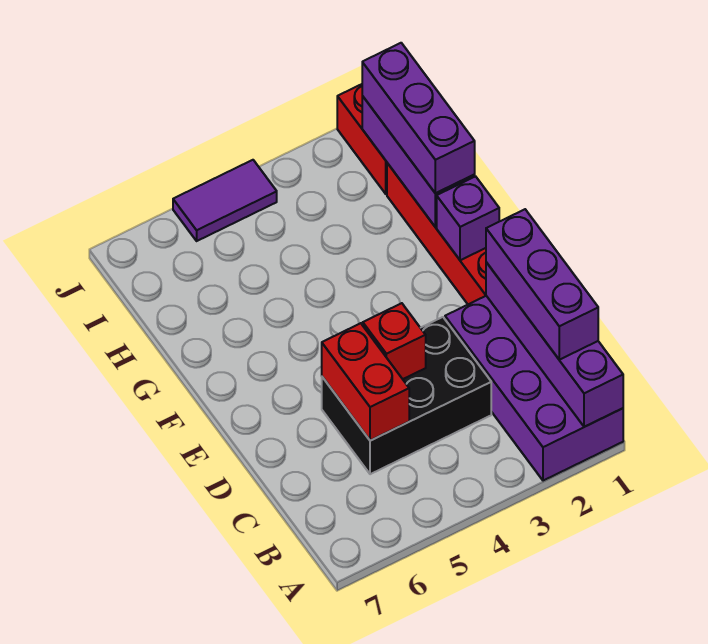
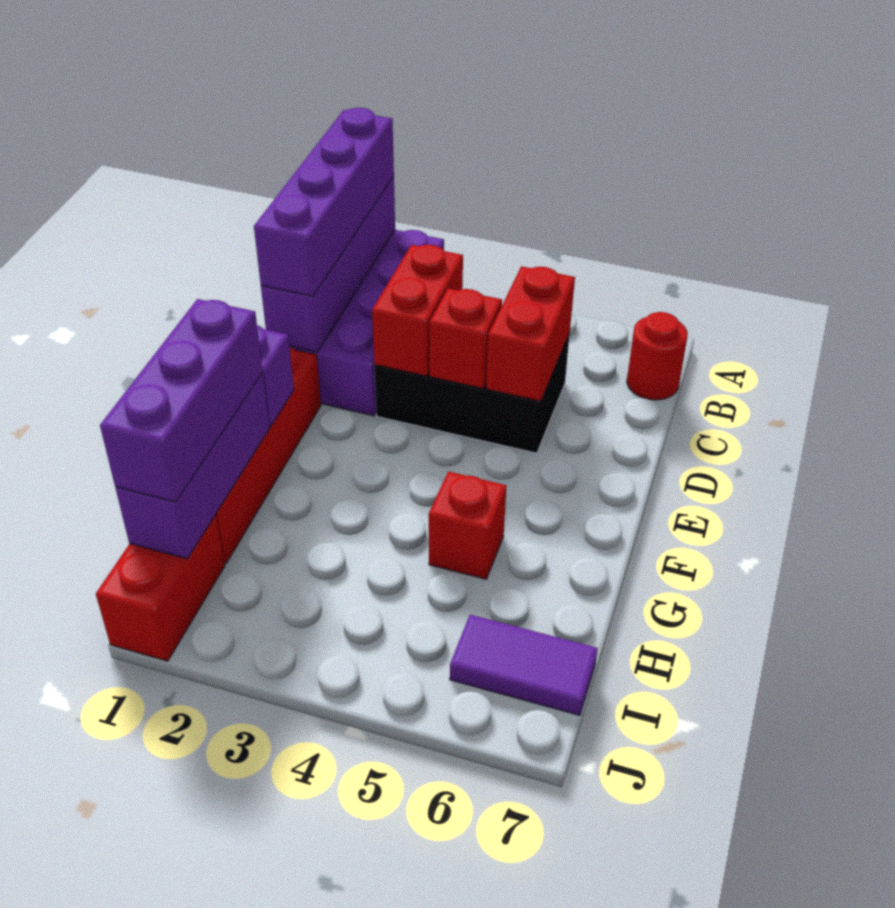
purple brick B1:D1 level 3 -> purple brick A1:D1 level 3
none -> red round brick B7 level 1
none -> red brick C3:D3 level 2
none -> red brick G5 level 1
purple tile J4:J5 level 1 -> purple tile I6:I7 level 1

